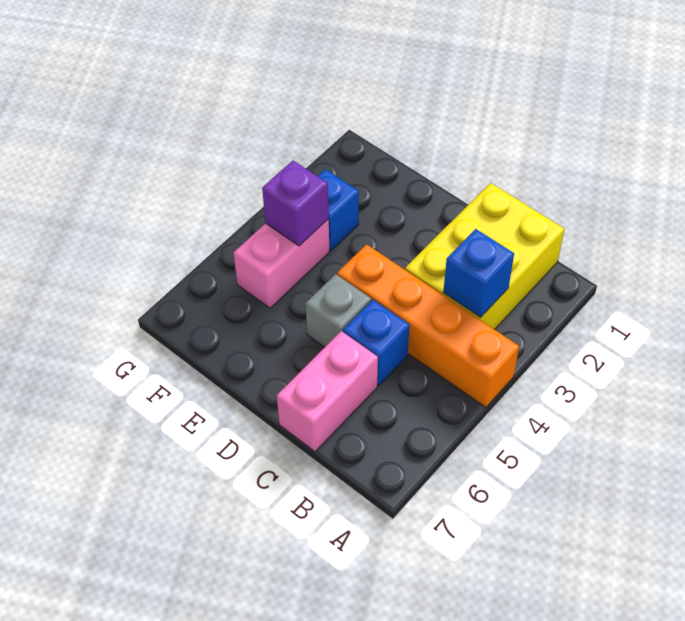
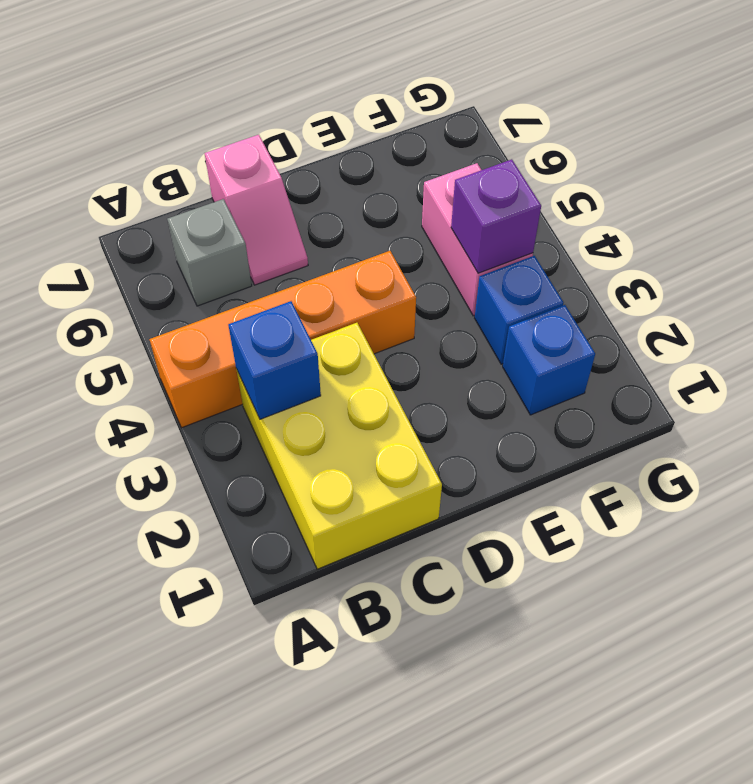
blue brick C5 level 1 -> blue brick F2 level 1
pink brick C6:C7 level 1 -> pink slope C6:C7 level 1 top 7
grey brick D5 level 1 -> grey brick B6 level 1

